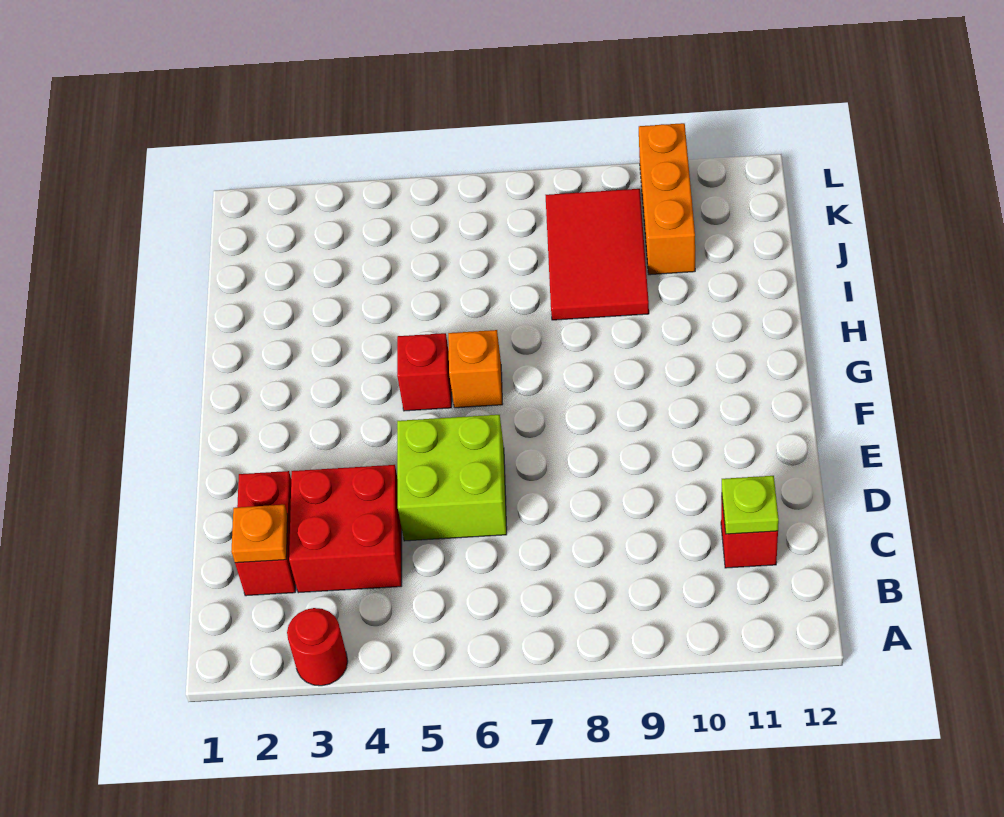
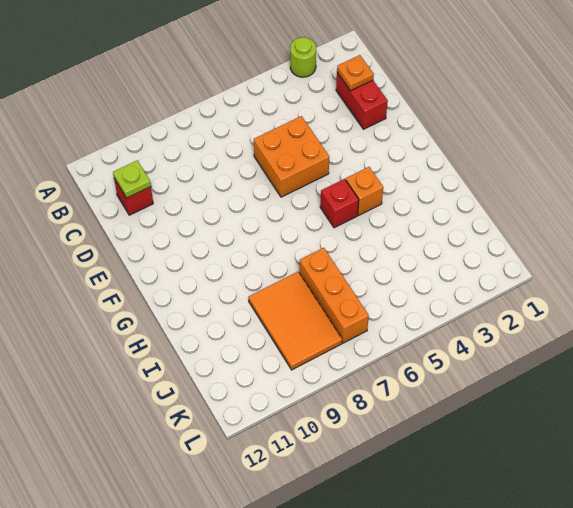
red round brick A3 level 1 -> lime round brick A3 level 1
red brick C3:D4 level 1 -> none
lime brick D5:E6 level 1 -> orange brick D5:E6 level 1
orange brick G6 level 1 -> orange brick G4 level 1
red tile I8:K9 level 1 -> orange tile I8:K9 level 1
orange brick J10:L10 level 1 -> orange brick I7:K7 level 1

